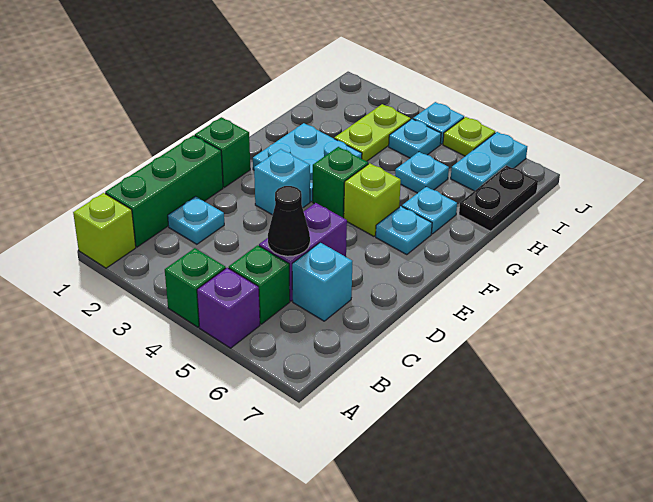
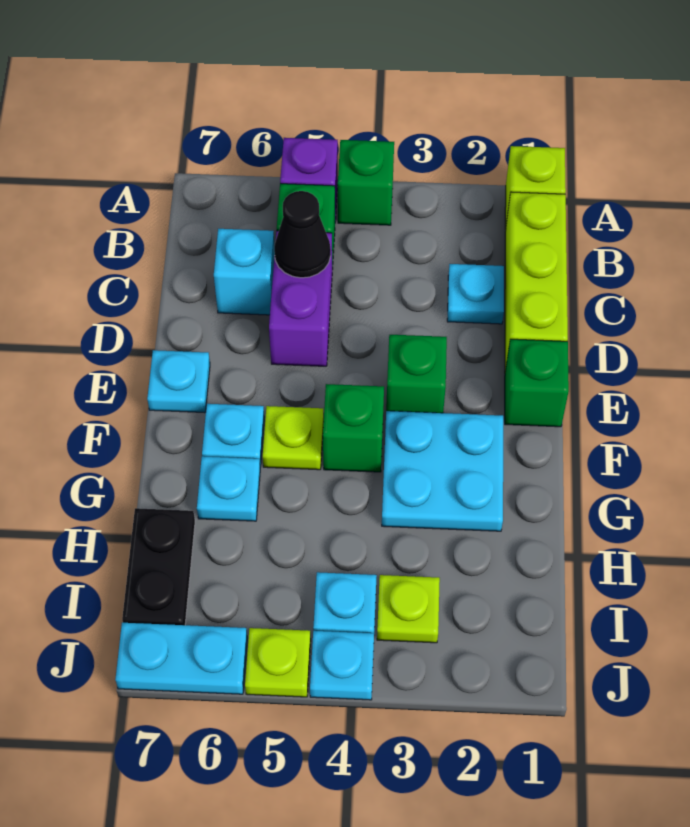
green brick B1:D1 level 1 -> lime brick B1:D1 level 1
cyan brick E3 level 1 -> green brick E3 level 1
lime brick F5 level 1 -> lime plate F5 level 1
lime plate H3:I3 level 1 -> lime plate I3 level 1
cyan plate H5 level 1 -> cyan plate E7 level 1
cyan plate I6:J6 level 1 -> cyan plate J6:J7 level 1

